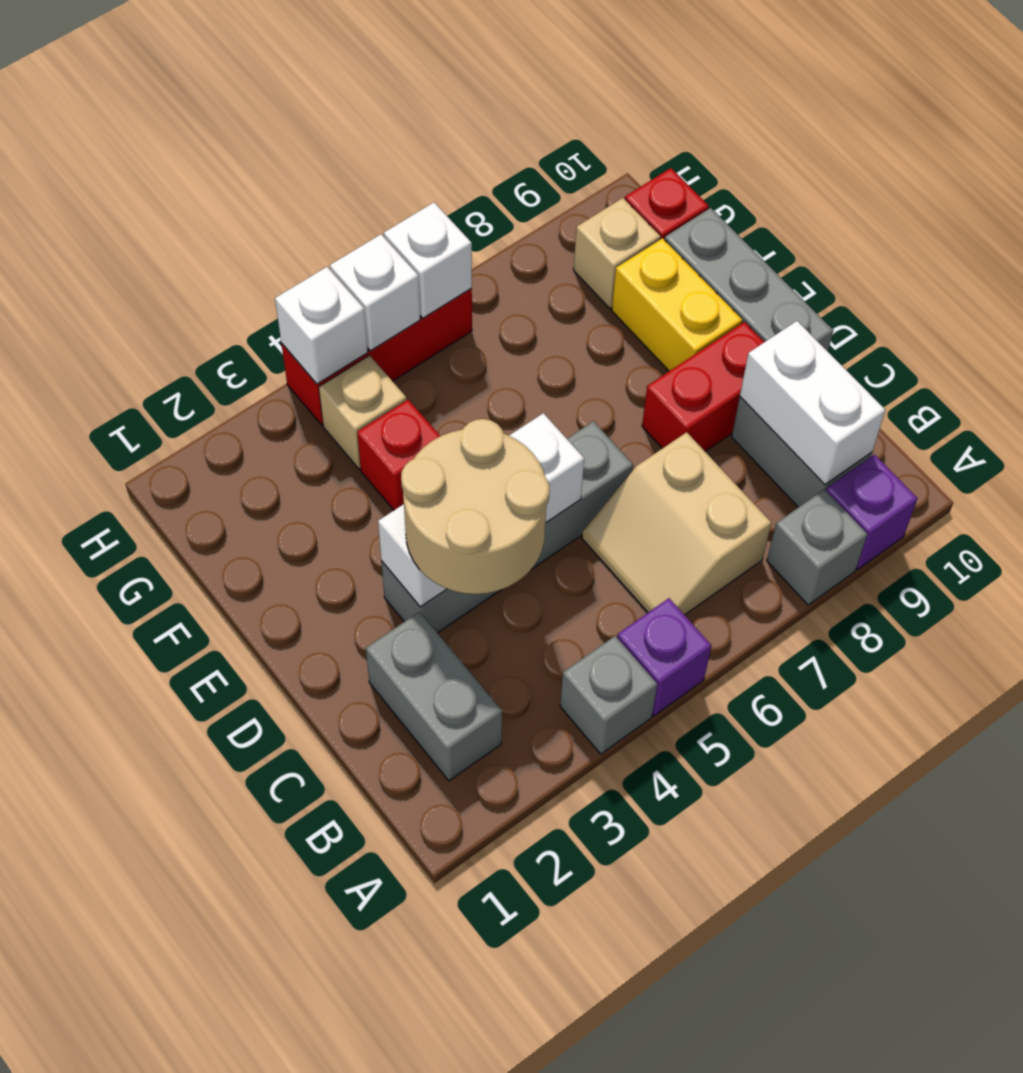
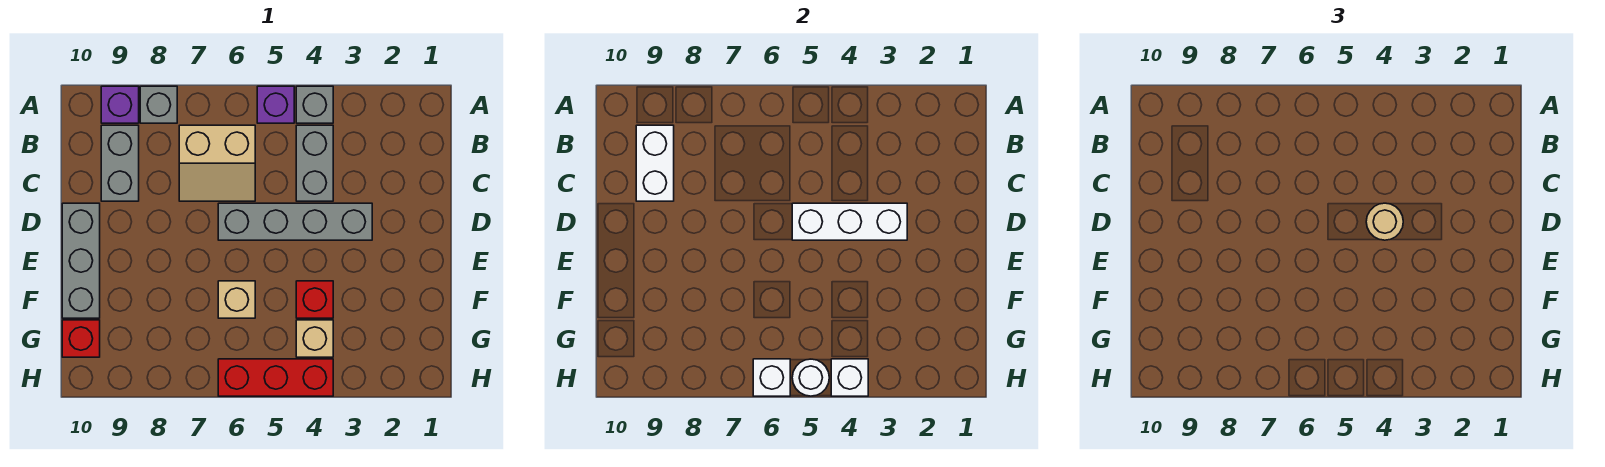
grey brick B2:C2 level 1 -> grey brick B4:C4 level 1
tan slope B6:C7 level 1 top 7 -> tan slope B6:C7 level 1 top B
tan round brick C3:D4 level 3 -> tan round brick D4 level 3
red brick D8:D9 level 1 -> none
yellow brick E9:F9 level 1 -> none
tan brick G9 level 1 -> tan brick F6 level 1
white brick H5 level 2 -> white round brick H5 level 2

